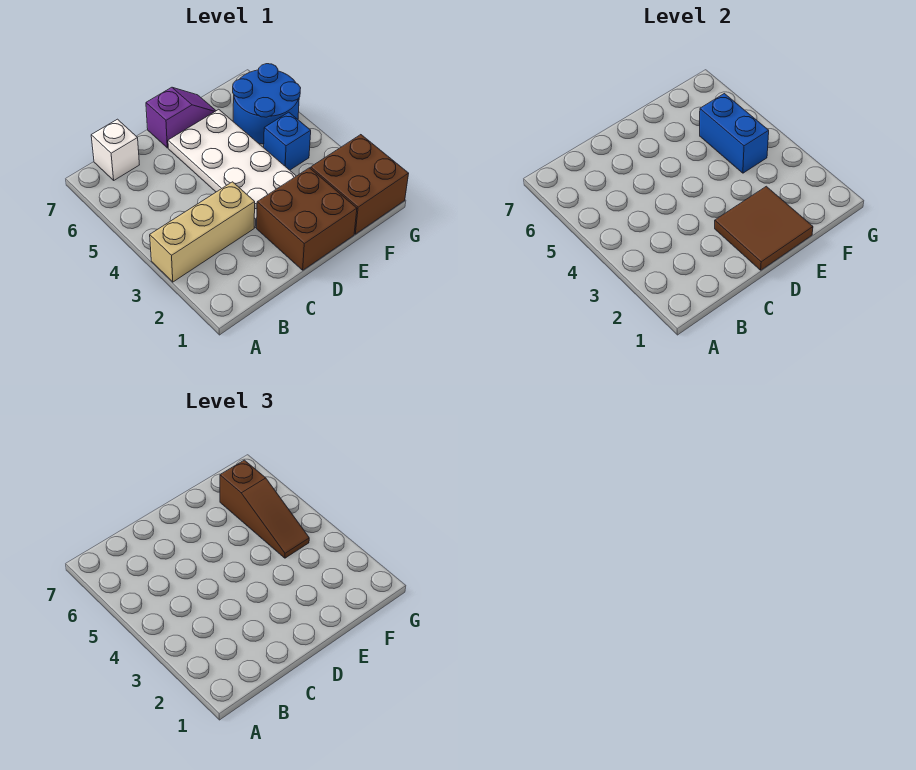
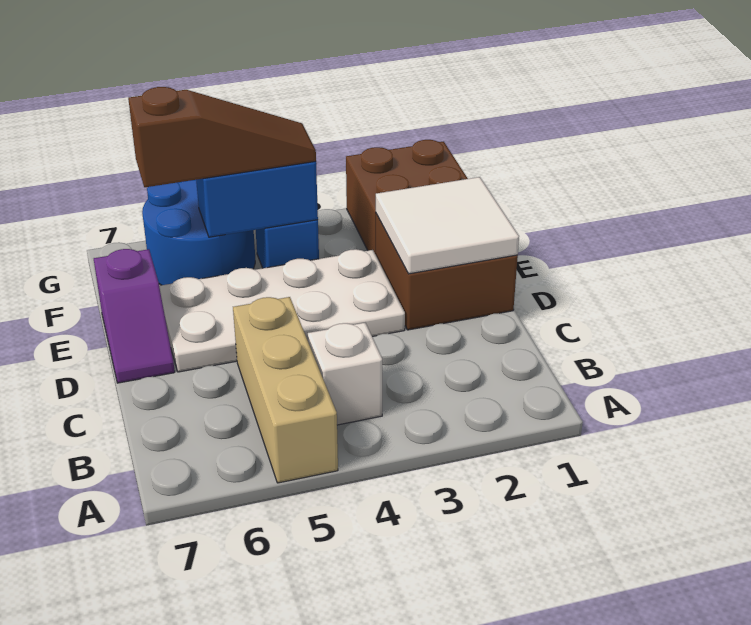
tan brick A3:C3 level 1 -> tan brick A5:C5 level 1
white brick B7 level 1 -> white brick B4 level 1
brown tile D1:E2 level 2 -> white tile D1:E2 level 2
purple slope D7:E7 level 1 top D -> purple slope D7:E7 level 1 top E

